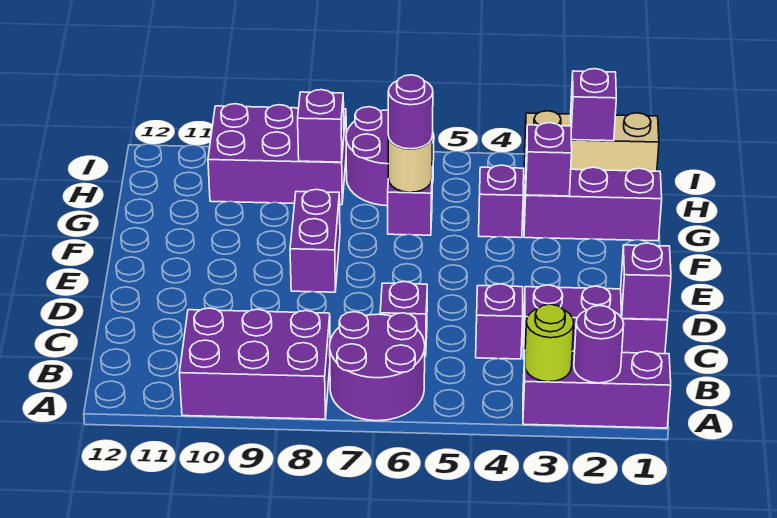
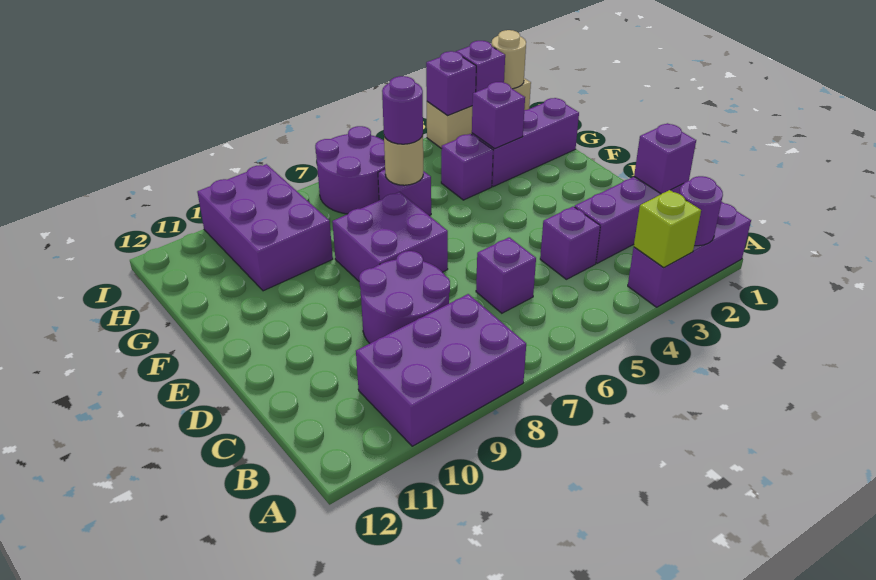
lime round brick A3 level 2 -> lime brick A3 level 2
purple round brick A6:B7 level 1 -> purple round brick C8:D9 level 1
purple brick E8:F8 level 1 -> purple brick E7:F8 level 1
purple brick H8:I10 level 1 -> purple brick G9:I10 level 1
purple brick H8 level 2 -> purple brick I3 level 2
none -> tan round brick I1 level 2

